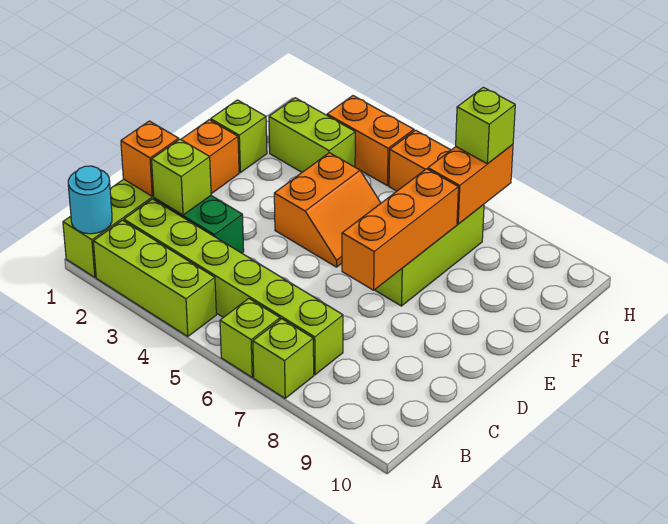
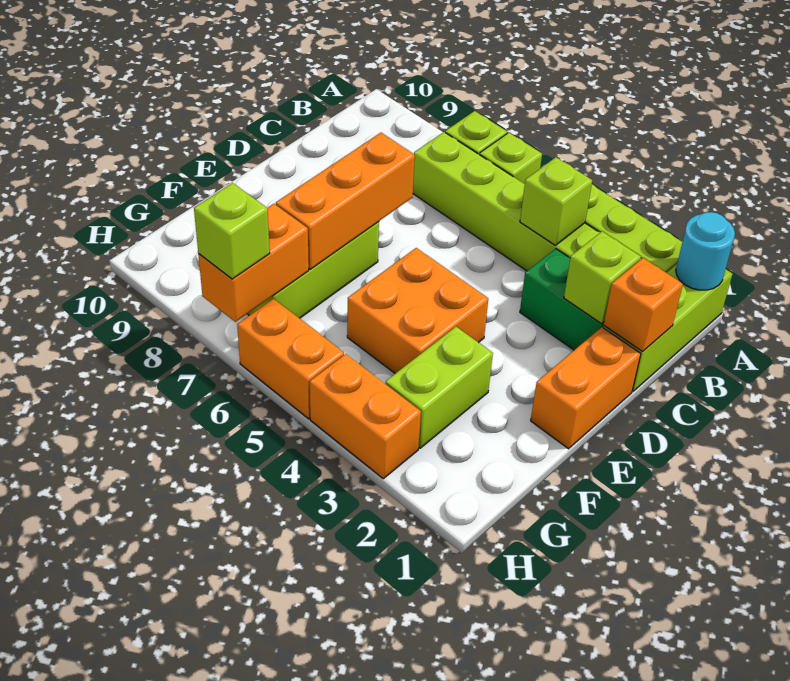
orange slope E4:F5 level 1 top 4 -> orange brick E4:F5 level 1
lime brick F1 level 1 -> lime brick B4 level 2
lime brick G2:G3 level 1 -> lime brick F3:G3 level 1

